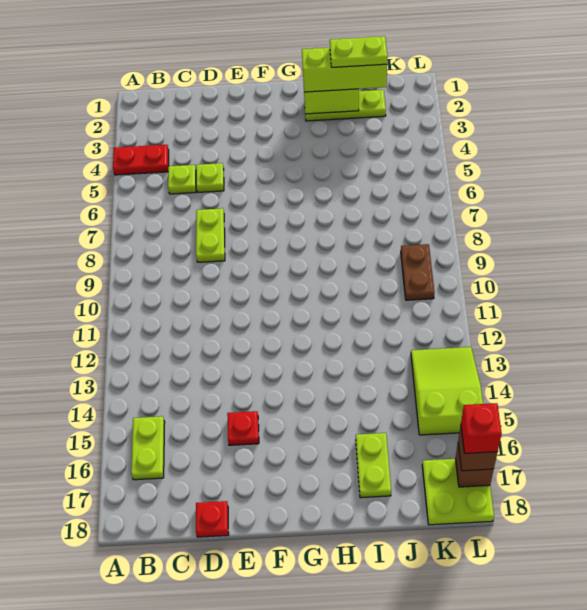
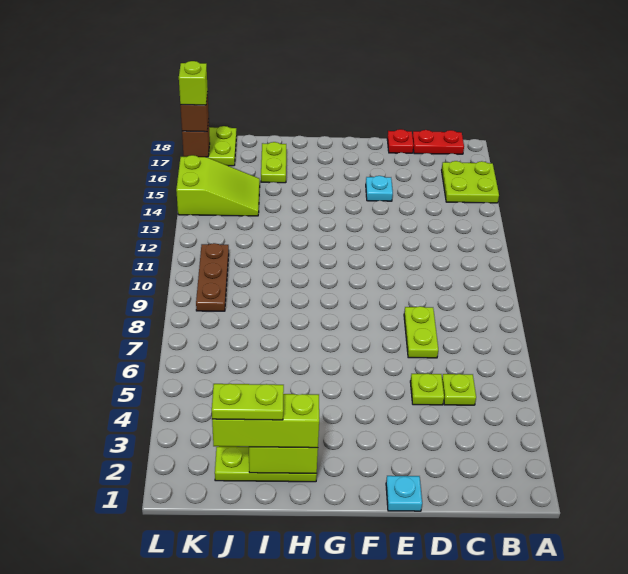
red plate A4:B4 level 1 -> red plate B18:C18 level 1
lime plate B15:B16 level 1 -> lime plate A15:B16 level 1
none -> cyan plate E1 level 1
red plate E15 level 1 -> cyan plate E15 level 1
brown plate K9:K10 level 1 -> brown plate K9:K11 level 1
lime slope K13:L15 level 1 top 15 -> lime slope J14:L15 level 1 top L
red brick L17 level 4 -> lime brick L17 level 4

